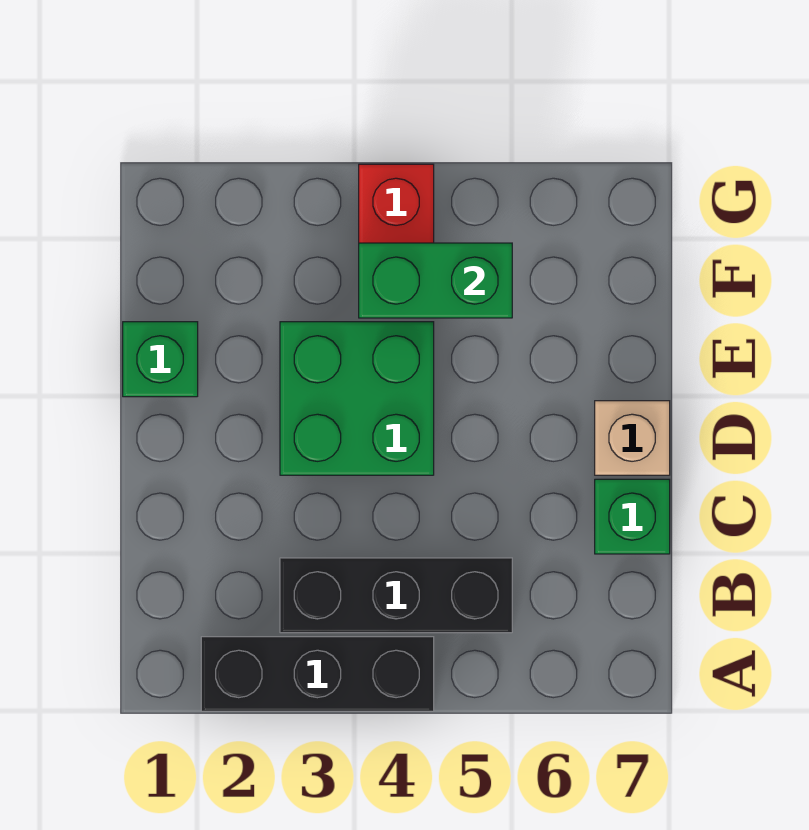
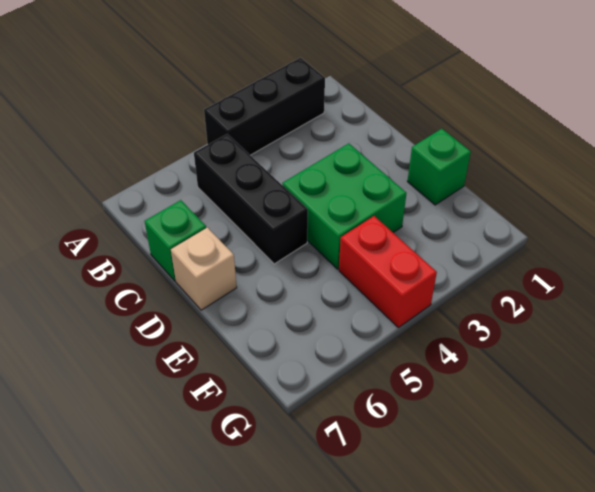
black brick B3:B5 level 1 -> black brick B5:D5 level 1
green brick F4:F5 level 2 -> none

